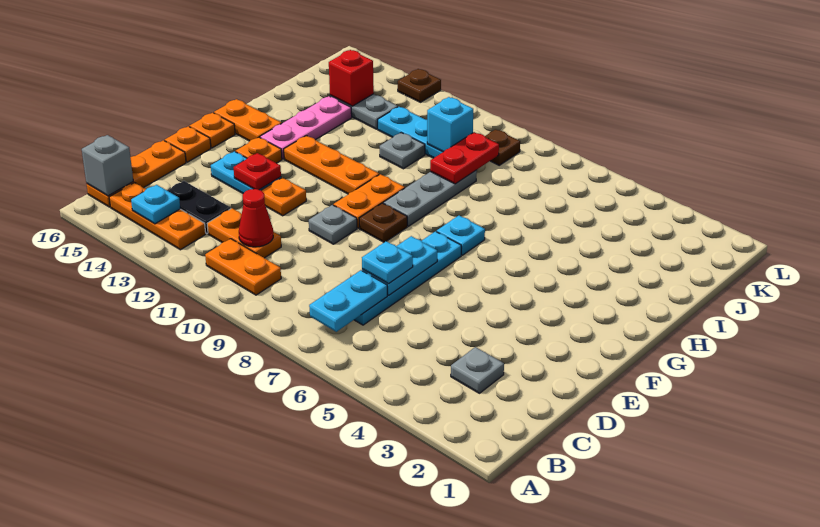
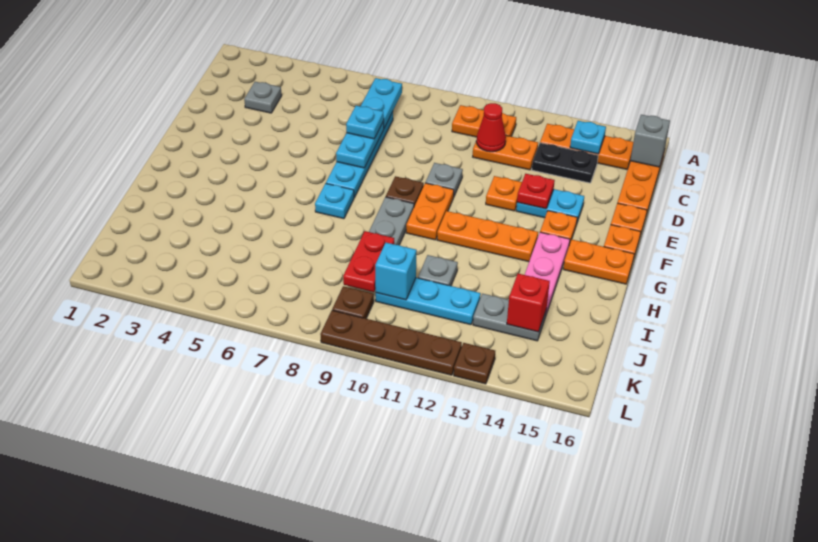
none -> brown plate L9:L12 level 1

